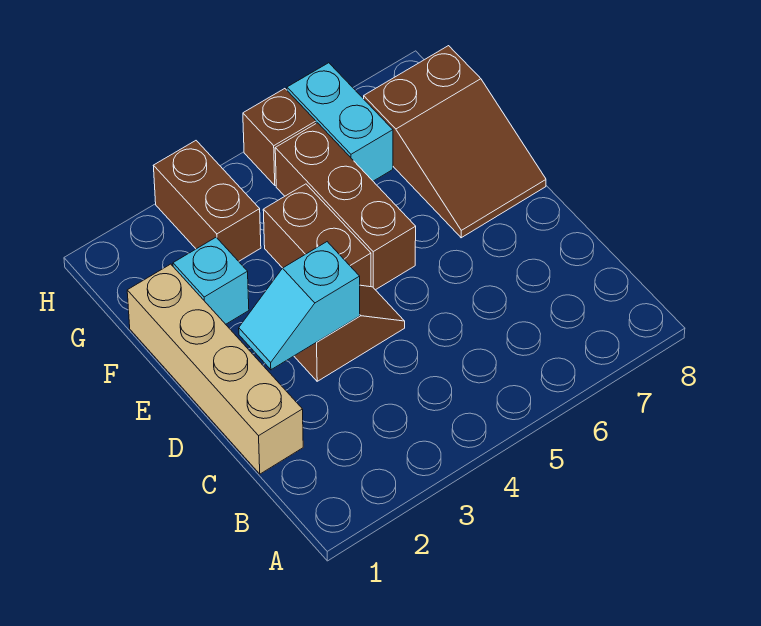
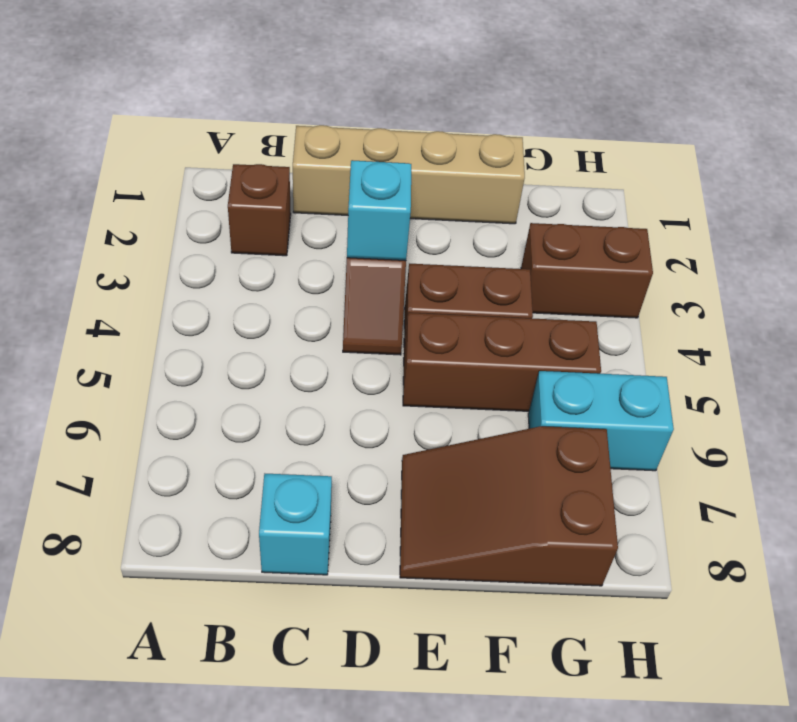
cyan brick F2 level 1 -> cyan brick C8 level 1
brown brick H5 level 1 -> brown brick B2 level 1

